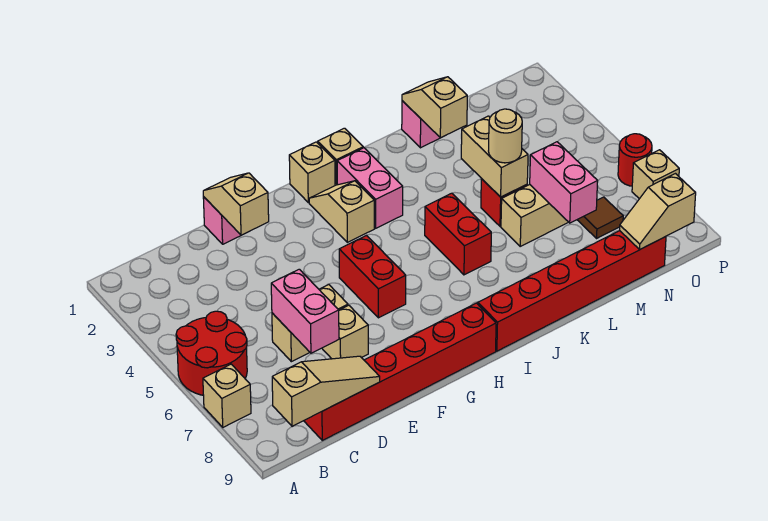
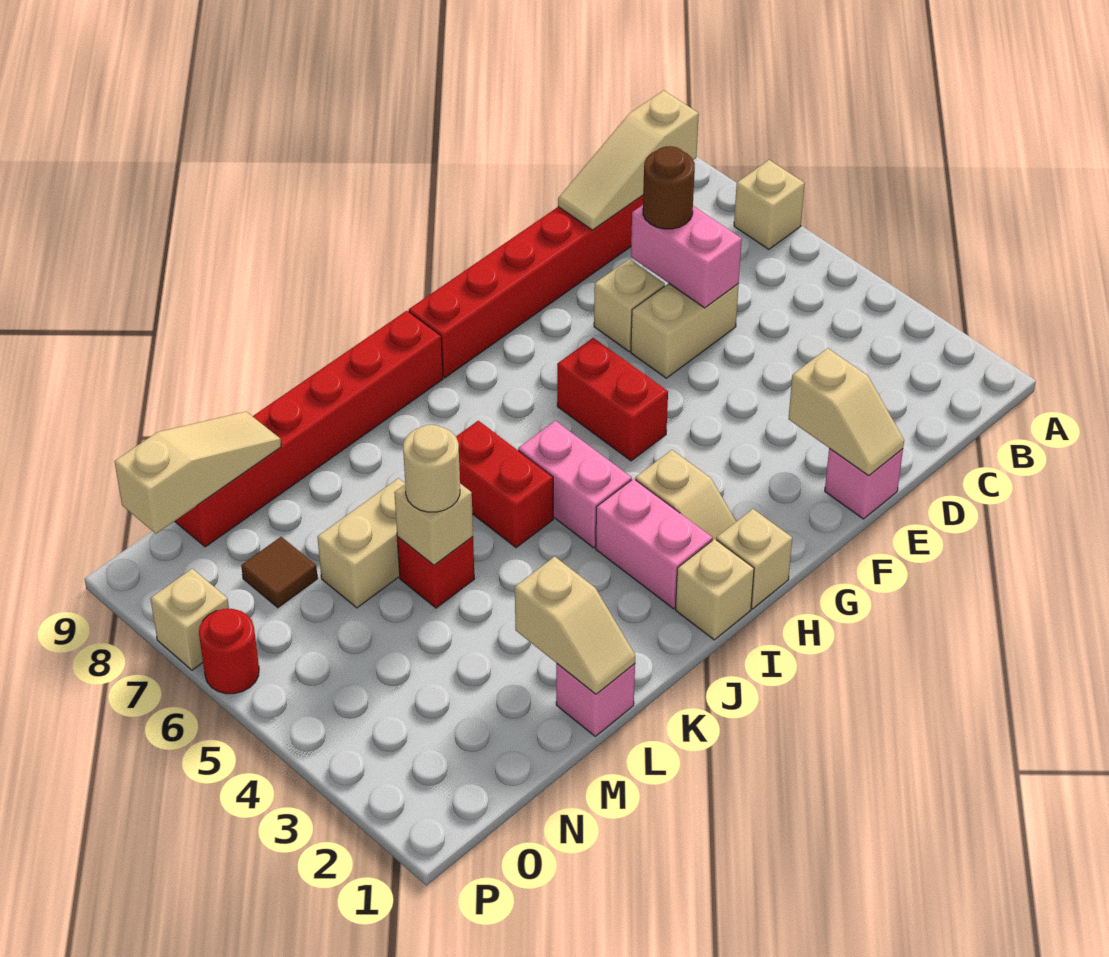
red round brick A5:B6 level 1 -> none
none -> brown round brick D7 level 3
tan brick L4:L5 level 2 -> tan brick L5 level 2
pink brick M6:M7 level 2 -> pink brick I4:I5 level 1
tan slope N9:O9 level 2 top O -> tan slope M9:O9 level 2 top O

